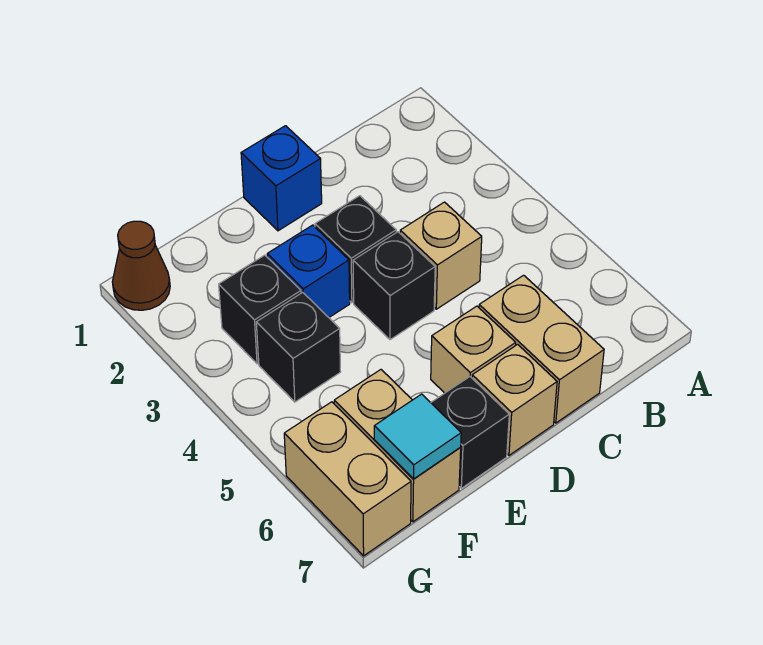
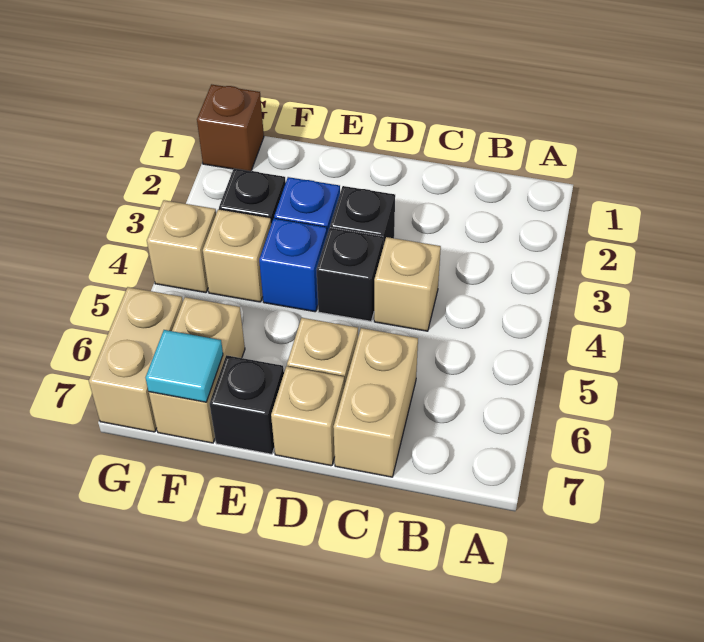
blue brick D1 level 1 -> blue brick E4 level 1
black brick F4 level 1 -> tan brick F4 level 1
brown cone G1 level 1 -> brown brick G1 level 1
none -> tan brick G4 level 1

